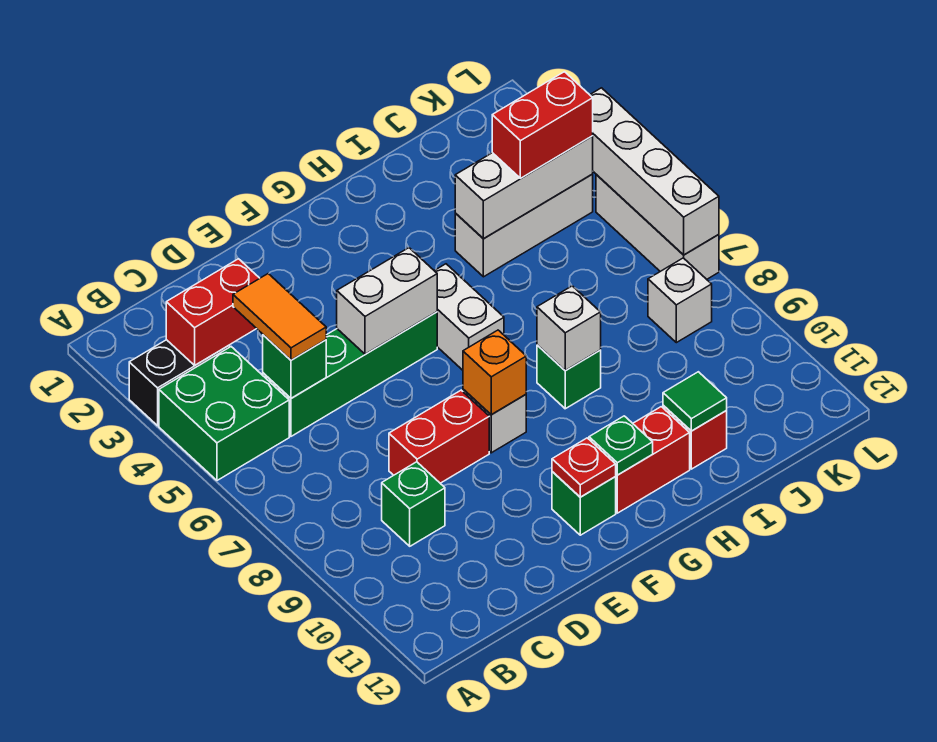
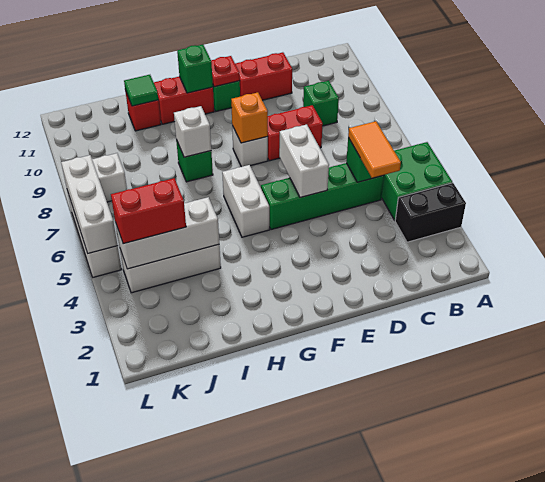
red brick B3:C3 level 2 -> red brick D11:E11 level 1
white brick E5:F5 level 2 -> white brick E5:E6 level 2
green plate G11 level 2 -> green brick G11 level 2
white brick L4:L7 level 2 -> white brick L5:L7 level 2

